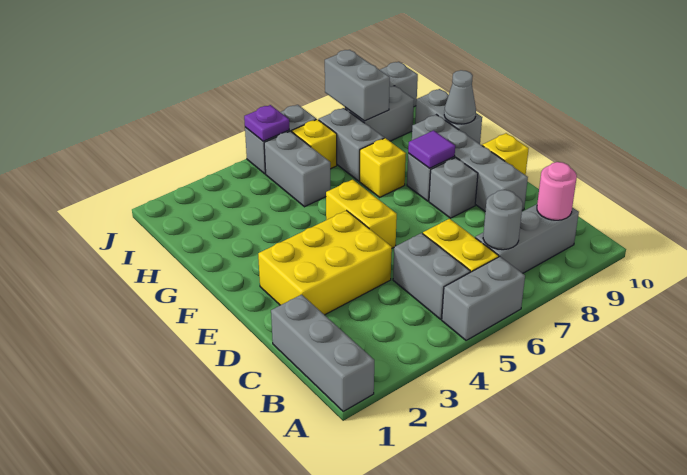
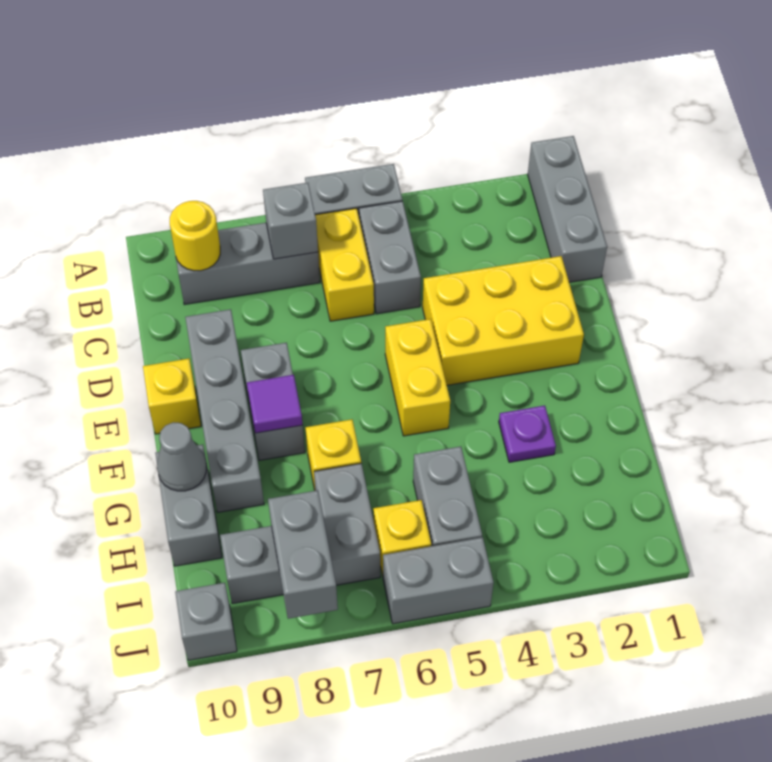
grey round brick B7 level 2 -> grey brick B7 level 2
pink round brick B9 level 2 -> yellow round brick B9 level 2
purple plate J5 level 2 -> purple plate G3 level 1

